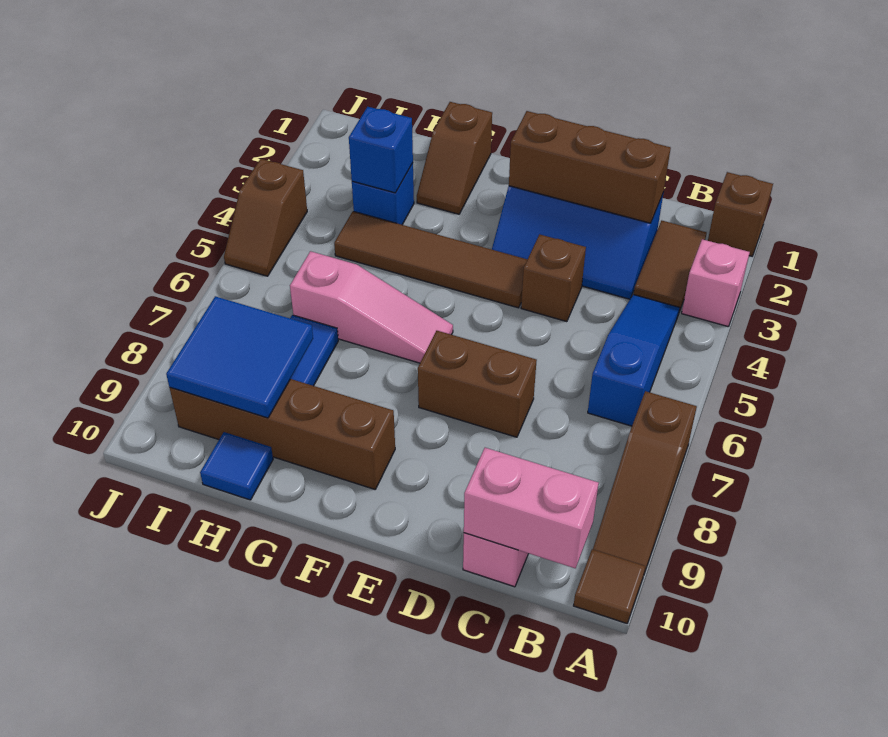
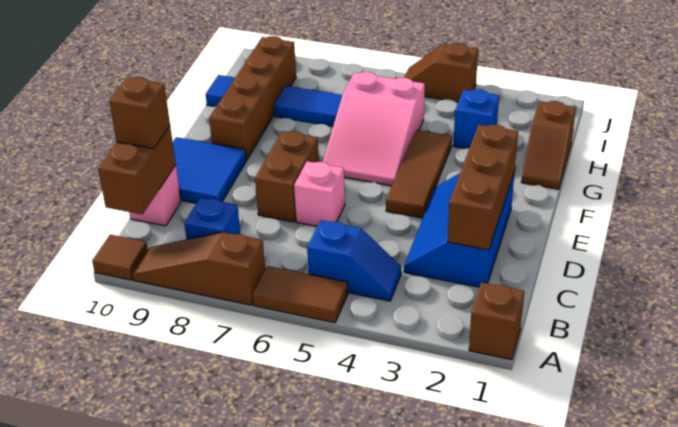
pink brick A3 level 1 -> pink brick D6 level 1
brown tile B2:B3 level 1 -> brown tile A5:A6 level 1
blue slope B4:B6 level 1 top 6 -> blue slope B4:B5 level 1 top 5
pink brick B10:C10 level 2 -> brown brick B10:C10 level 2
brown brick D4 level 1 -> brown brick C10 level 3
brown tile E4:H4 level 1 -> brown tile E4:G4 level 1
pink slope F6:H6 level 1 top H -> pink slope F5:H6 level 1 top H
brown slope G1:G2 level 1 top 1 -> brown slope G1:H1 level 1 top H
blue brick H3 level 2 -> blue brick B8 level 1
blue tile H8:I9 level 2 -> blue tile D9:E10 level 1

